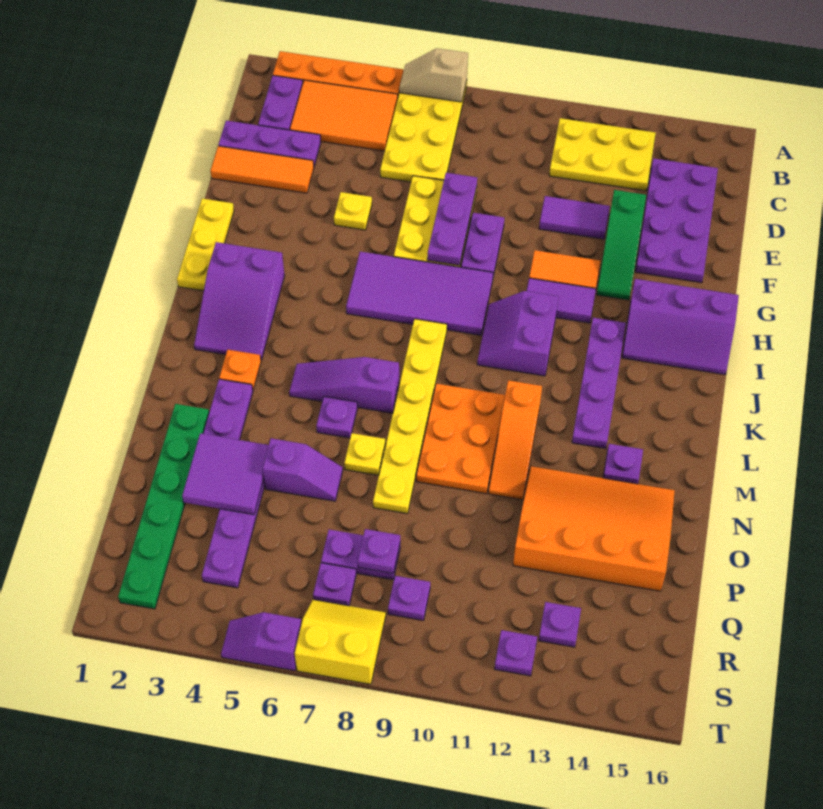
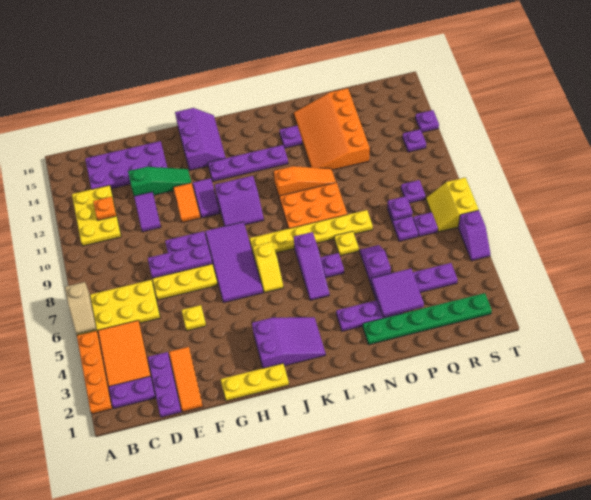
none -> yellow slope J6:J7 level 1 top 7
orange plate L3 level 1 -> orange plate C12 level 2
purple plate R13 level 1 -> purple plate T13 level 1

